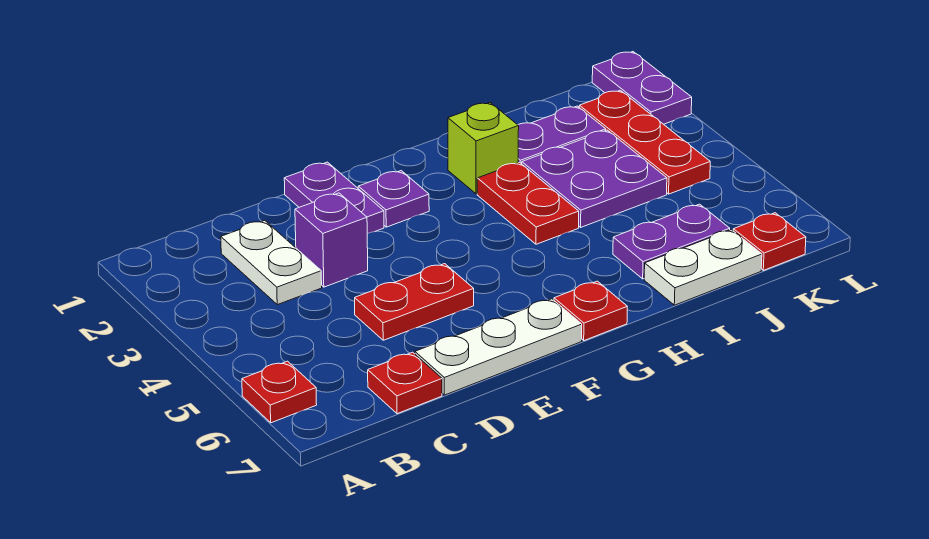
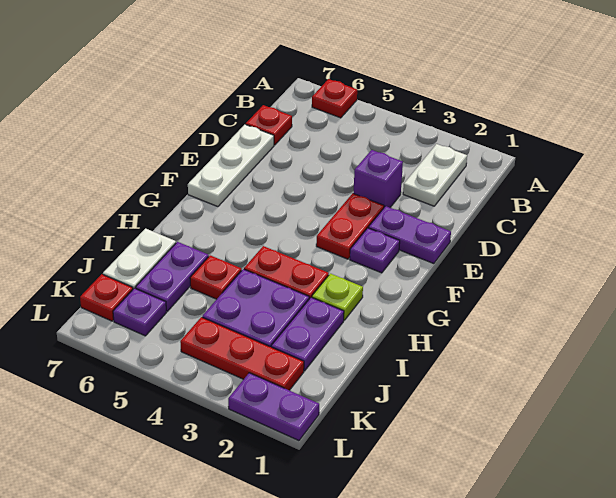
white plate C2:C3 level 1 -> white plate B2:C2 level 1
red plate D5:E5 level 1 -> red plate E3:F3 level 1
red plate G7 level 1 -> red plate I5 level 1
lime brick H2 level 1 -> lime plate H2 level 1
none -> purple plate K6 level 1

